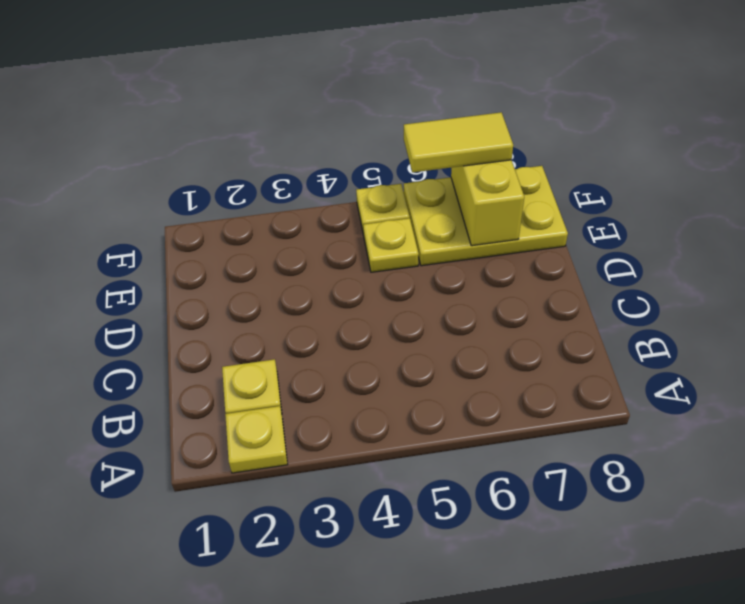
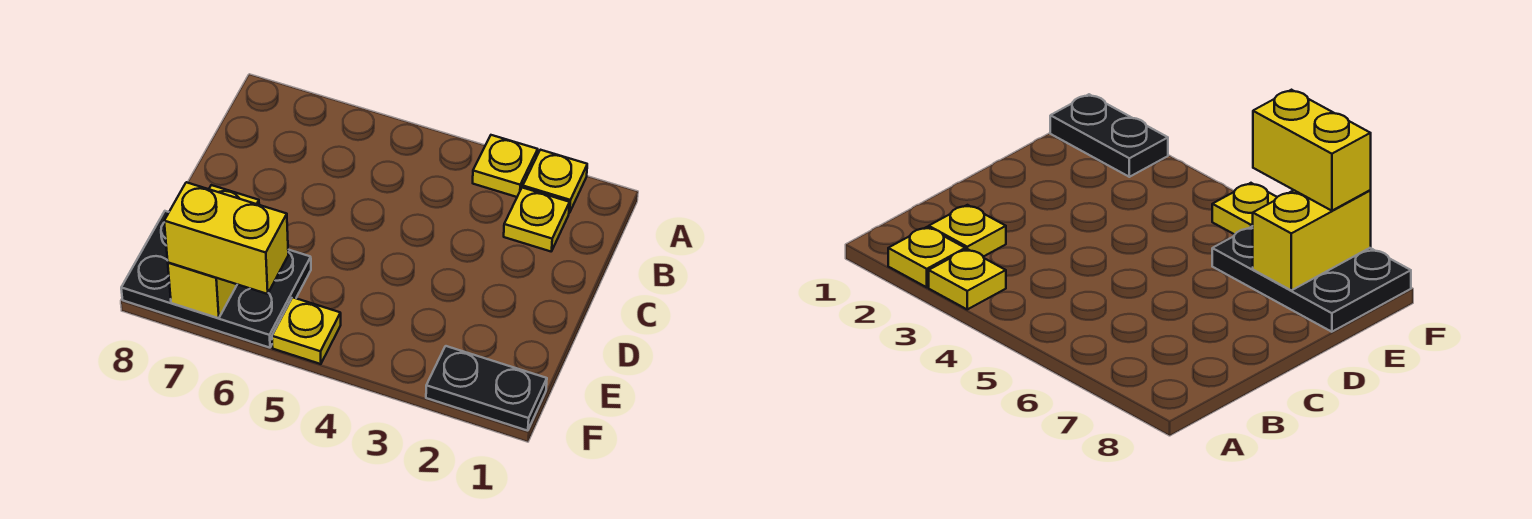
yellow plate E5 level 1 -> yellow plate A3 level 1
yellow plate E6:F8 level 1 -> black plate E6:F8 level 1
none -> black plate F1:F2 level 1
yellow tile F6:F7 level 3 -> yellow brick F6:F7 level 3

